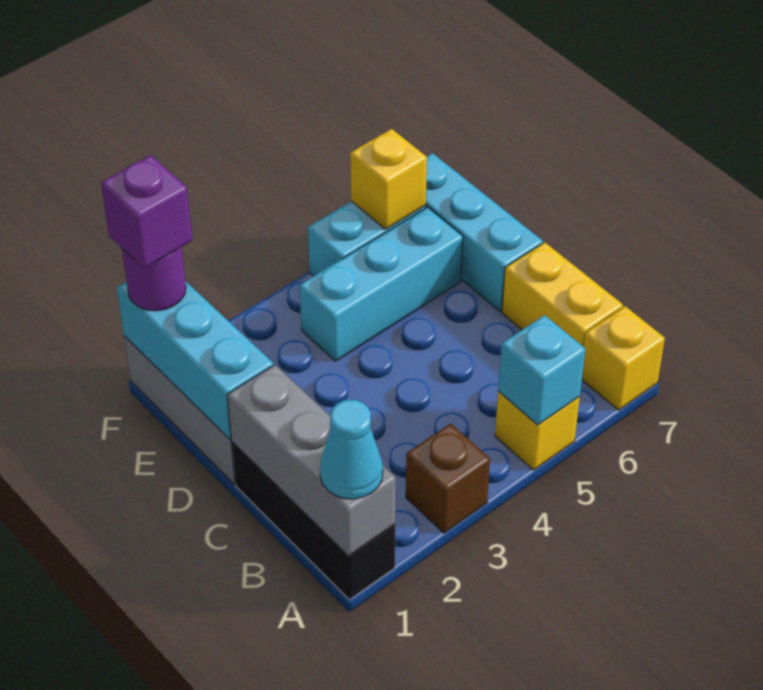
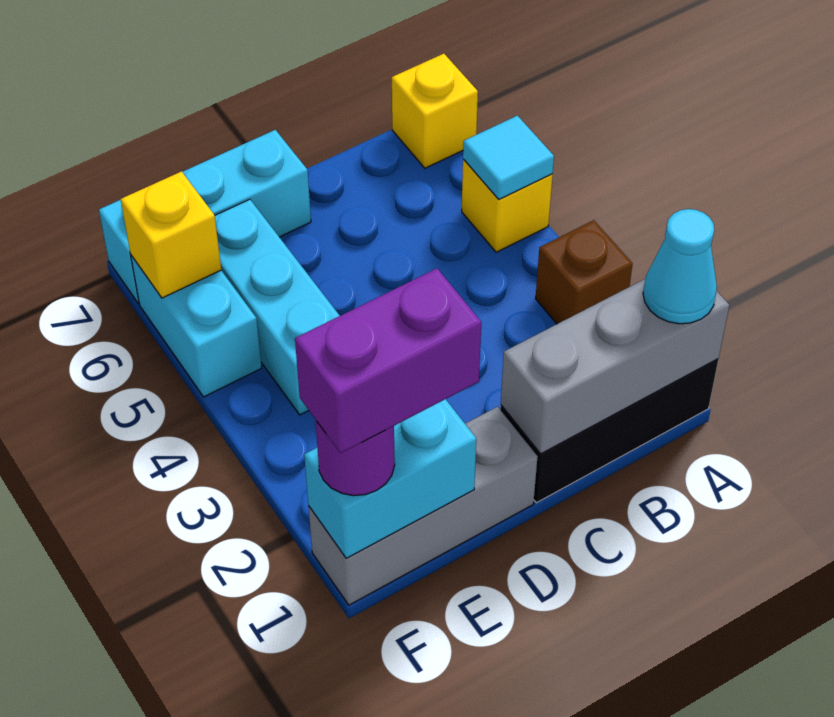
cyan brick A5 level 2 -> cyan tile A5 level 2
yellow brick B7:C7 level 1 -> none
cyan brick D1:F1 level 2 -> cyan brick E1:F1 level 2
purple brick F1 level 4 -> purple brick E1:F1 level 4

